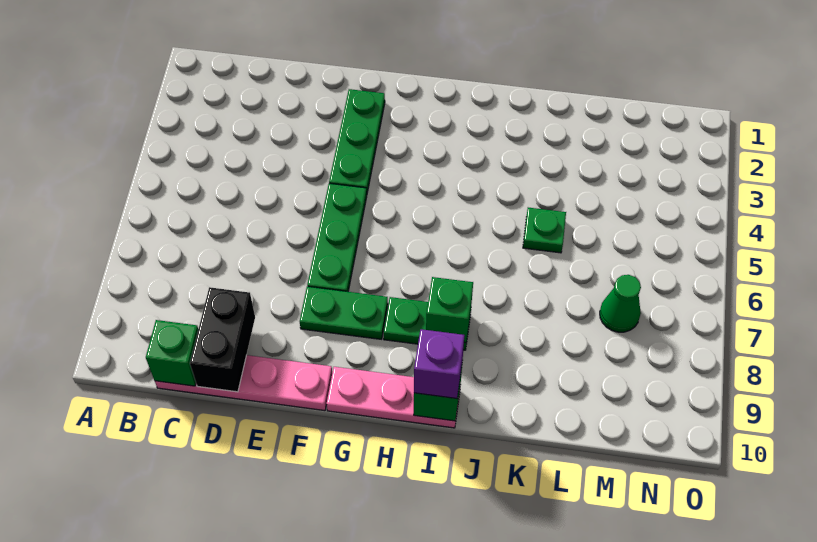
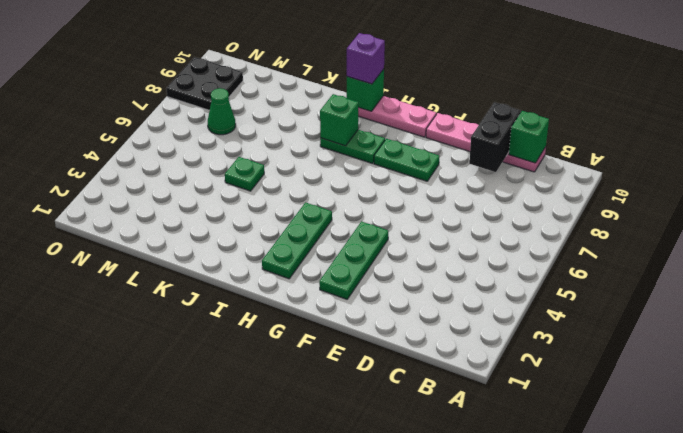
green plate F5:F7 level 1 -> green plate H2:H4 level 1
none -> black plate N8:O9 level 1

